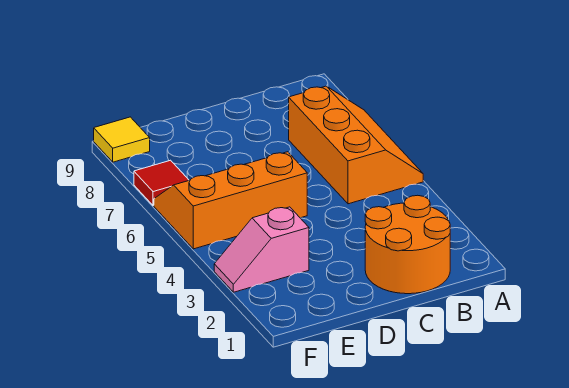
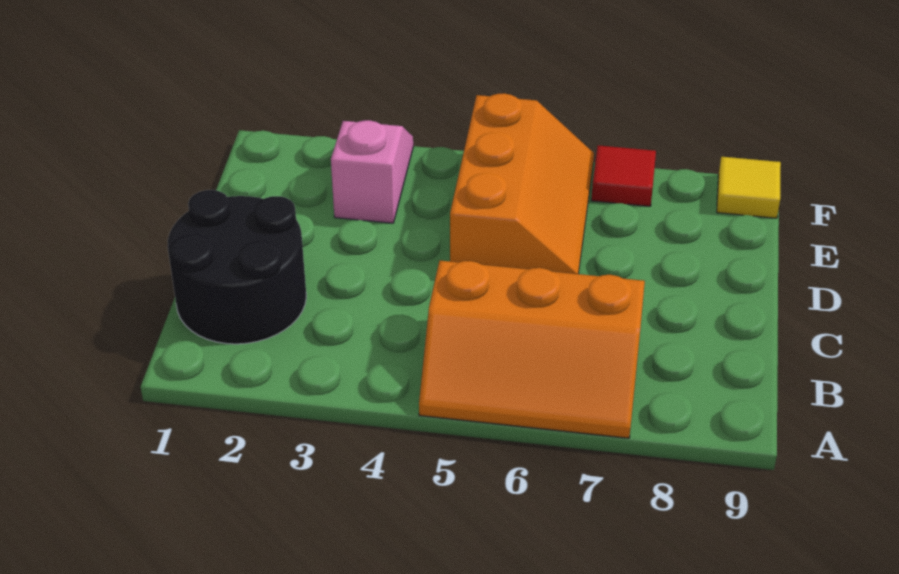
orange round brick B1:C2 level 1 -> black round brick B1:C2 level 1

